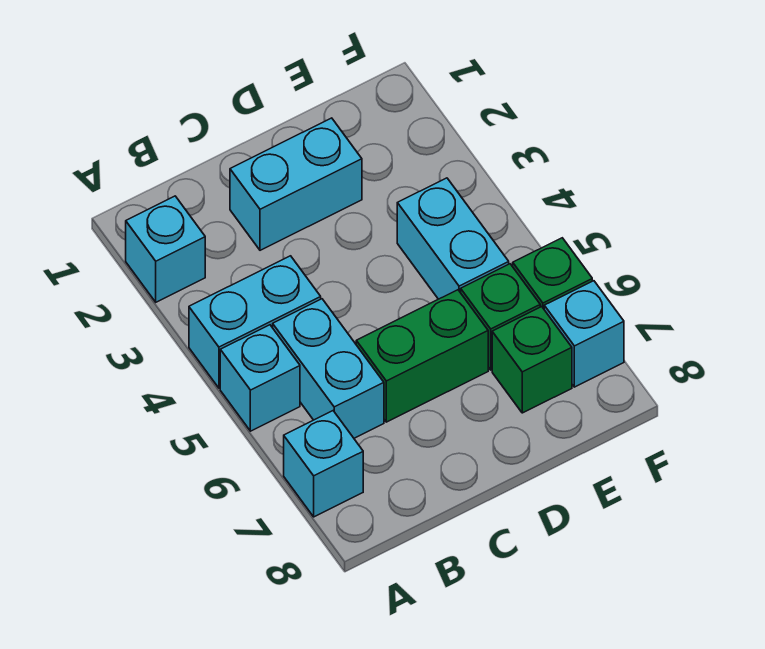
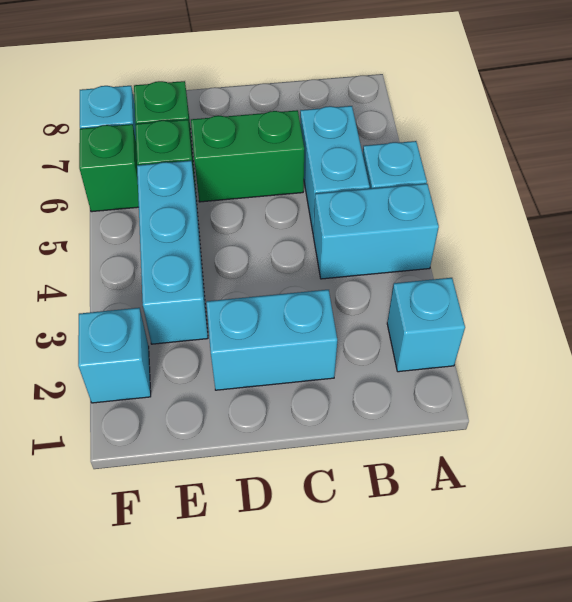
cyan brick A7 level 1 -> cyan brick F2 level 1
cyan brick E4:E5 level 1 -> cyan brick E3:E5 level 1

